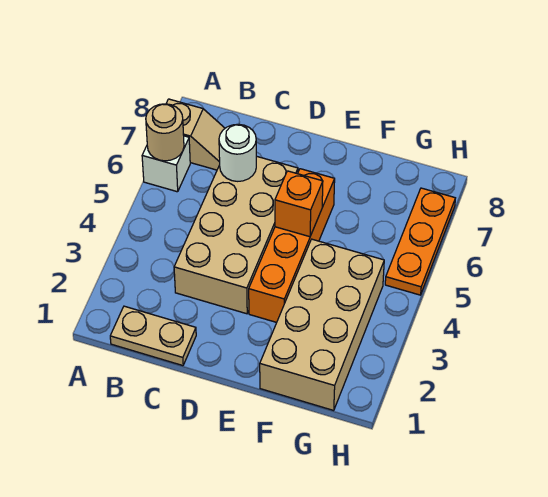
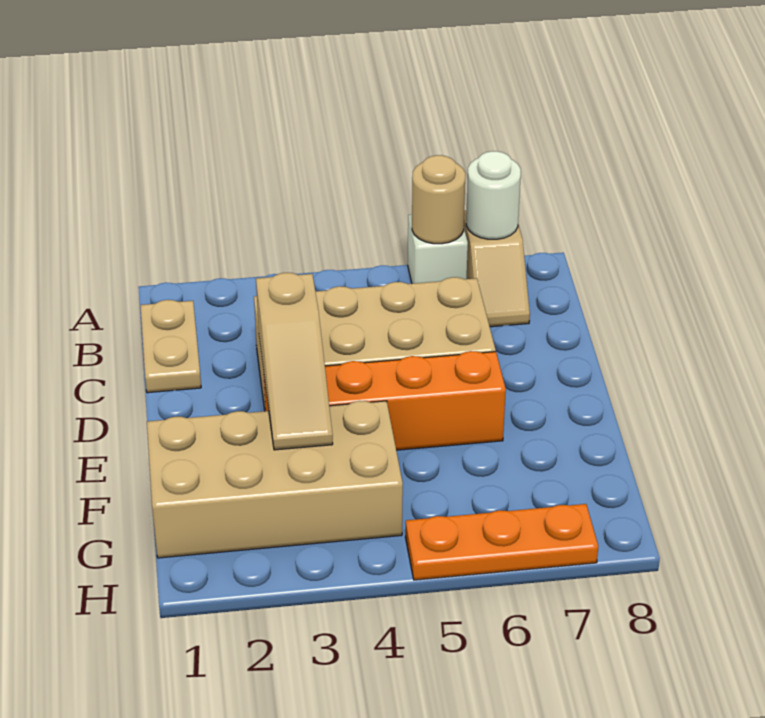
white round brick C6 level 2 -> white round brick A7 level 2
none -> tan slope D3:F3 level 2 top D
orange brick E5 level 2 -> none

